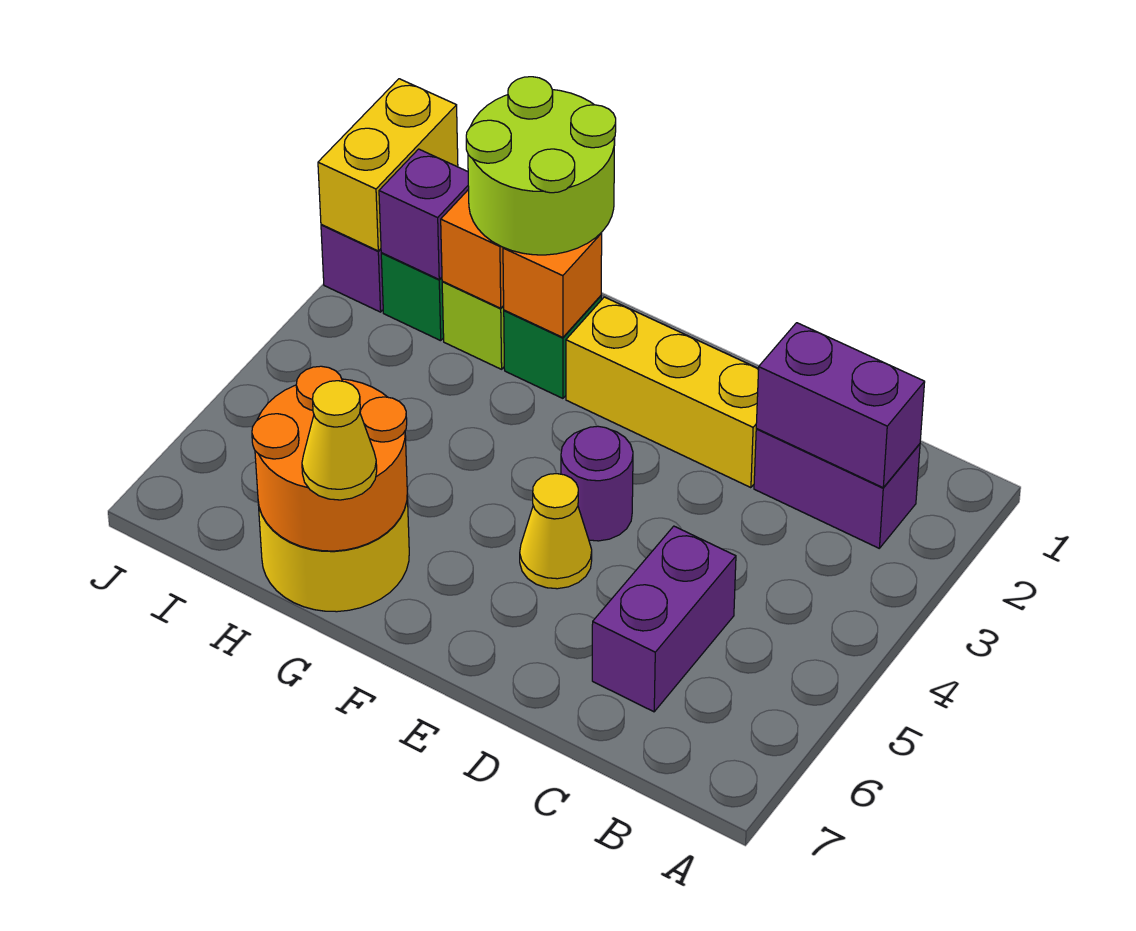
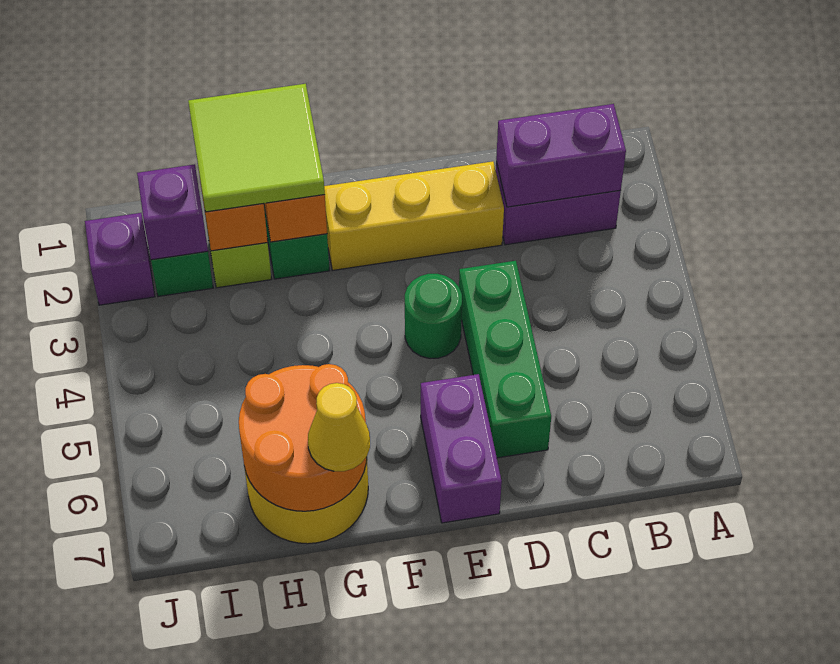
purple brick C5:C6 level 1 -> purple brick E6:E7 level 1
none -> green brick D4:D6 level 1
purple round brick E4 level 1 -> green round brick E4 level 1
yellow cone E5 level 1 -> none
lime round brick G1:H2 level 3 -> lime tile G1:H2 level 3
yellow brick J1:J2 level 2 -> none

